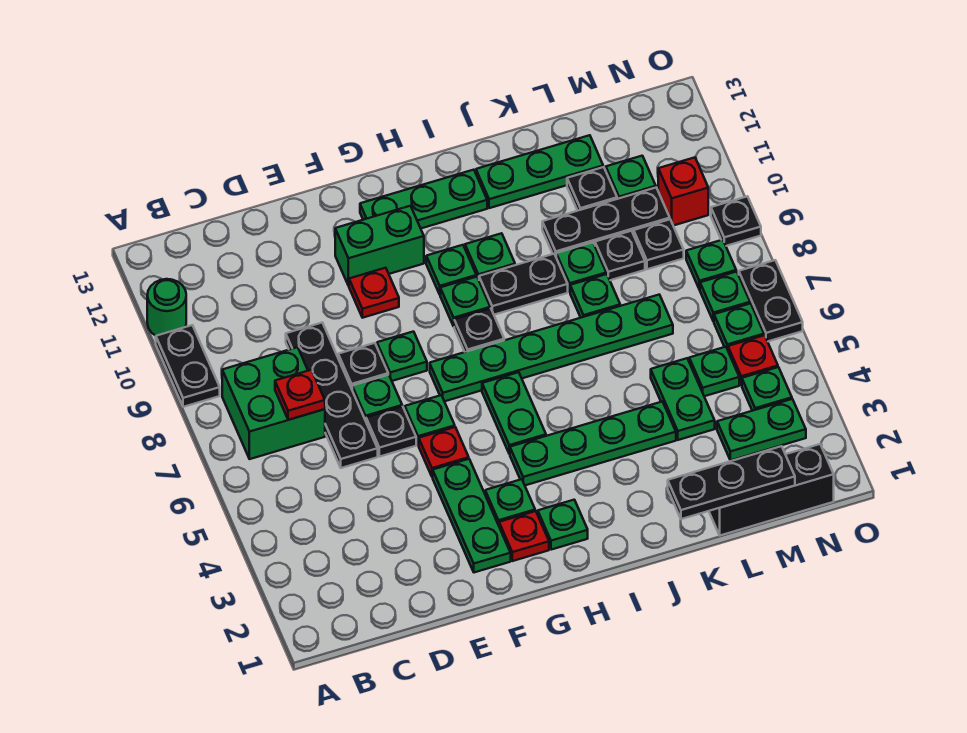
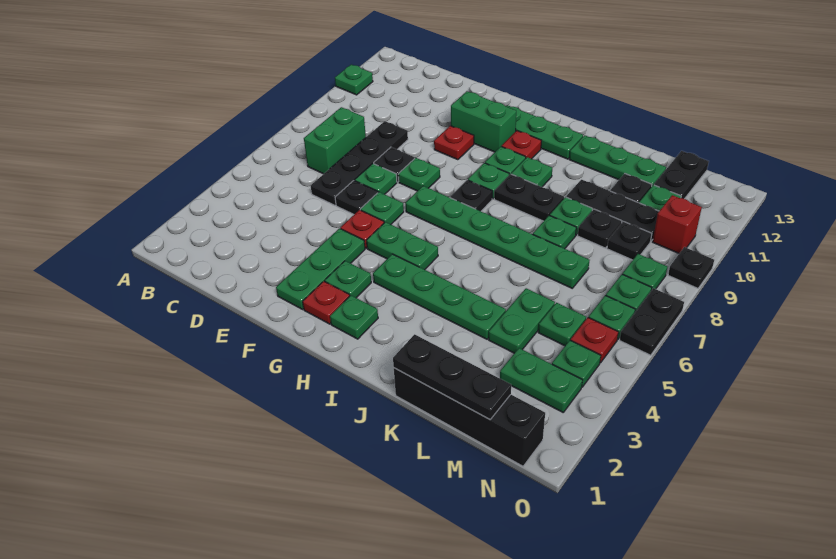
black plate A9:A10 level 1 -> black plate M12:M13 level 1
green round brick A11 level 1 -> green plate A11 level 1
green brick B7:C8 level 1 -> green brick C7:C8 level 1
red plate C7 level 2 -> red plate H11 level 1
green plate H5:H6 level 1 -> green plate G5:H5 level 1
black brick L1:N1 level 1 -> black brick K1:N1 level 1

